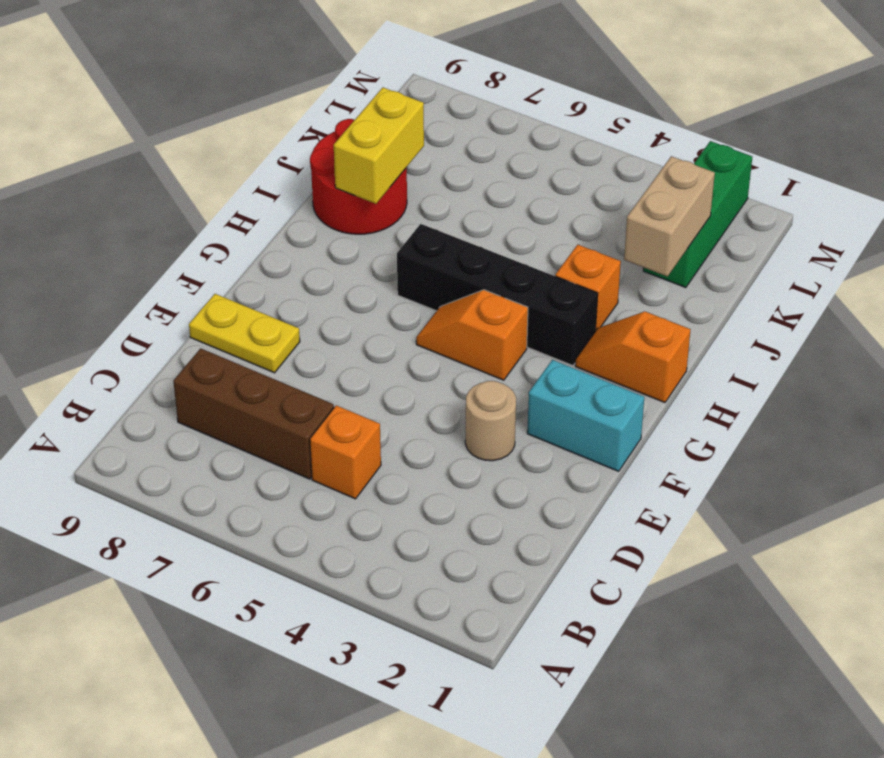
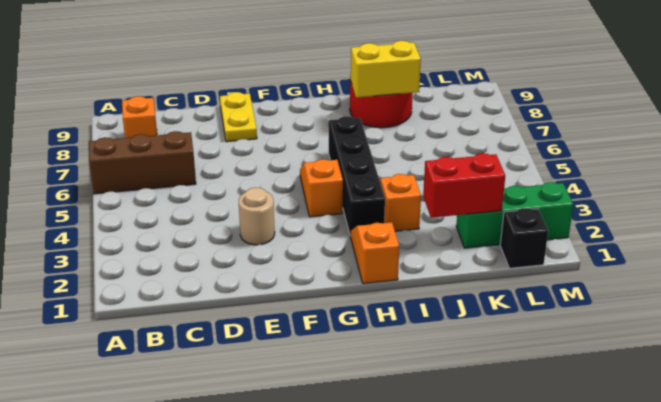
orange brick C5 level 1 -> orange brick B8 level 1
brown brick C6:C8 level 1 -> brown brick A6:C6 level 1
cyan brick F1:F2 level 1 -> none
tan brick J2:K2 level 2 -> red brick J2:K2 level 2
none -> black brick L1 level 1

